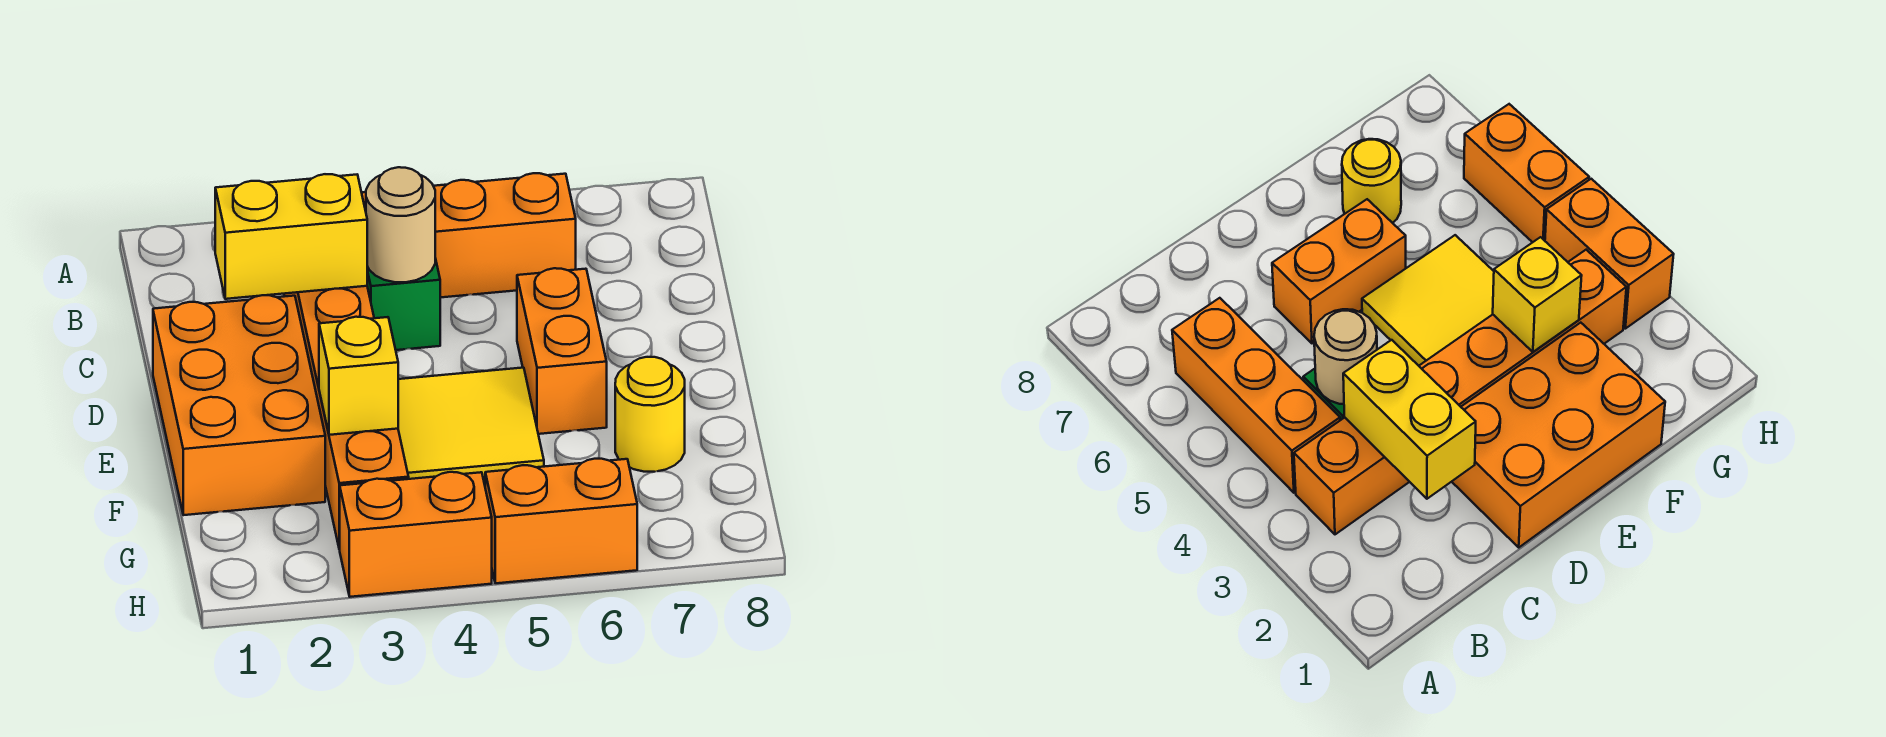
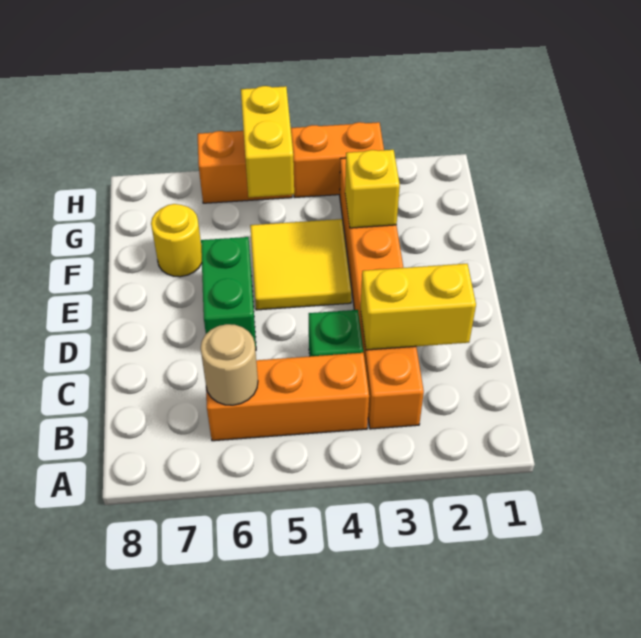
tan round brick C4 level 2 -> tan round brick B6 level 2
orange brick D1:F2 level 1 -> none
orange brick D6:E6 level 1 -> green brick D6:E6 level 1
none -> yellow brick G5:H5 level 2

